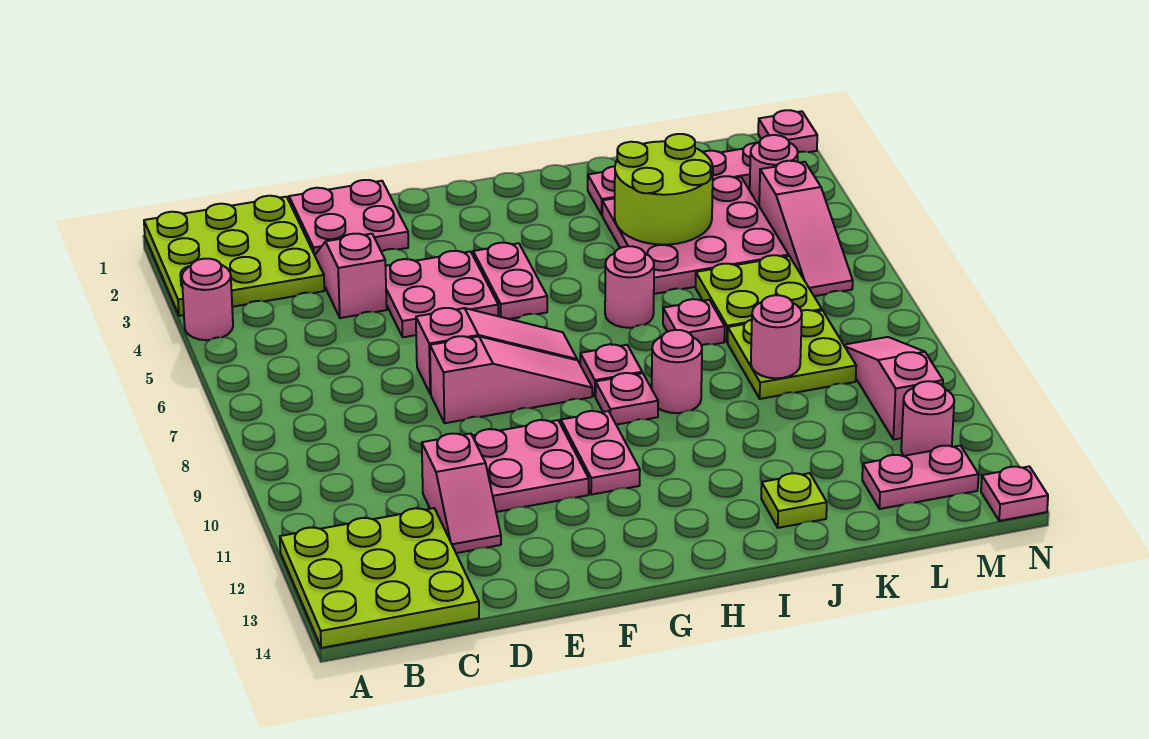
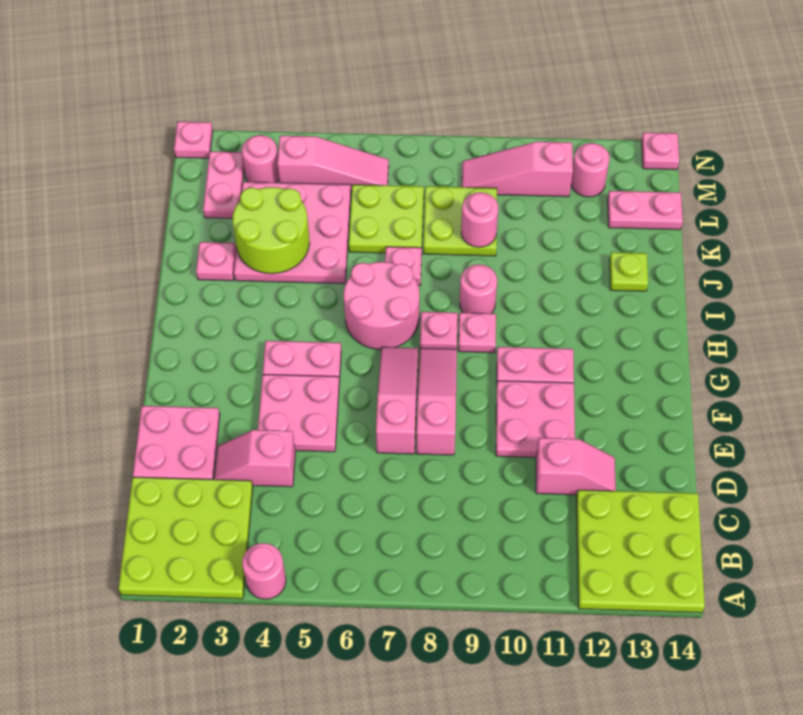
pink round brick I6 level 1 -> pink round brick H6:I7 level 1
pink plate L13:M13 level 1 -> pink plate L13:L14 level 1

